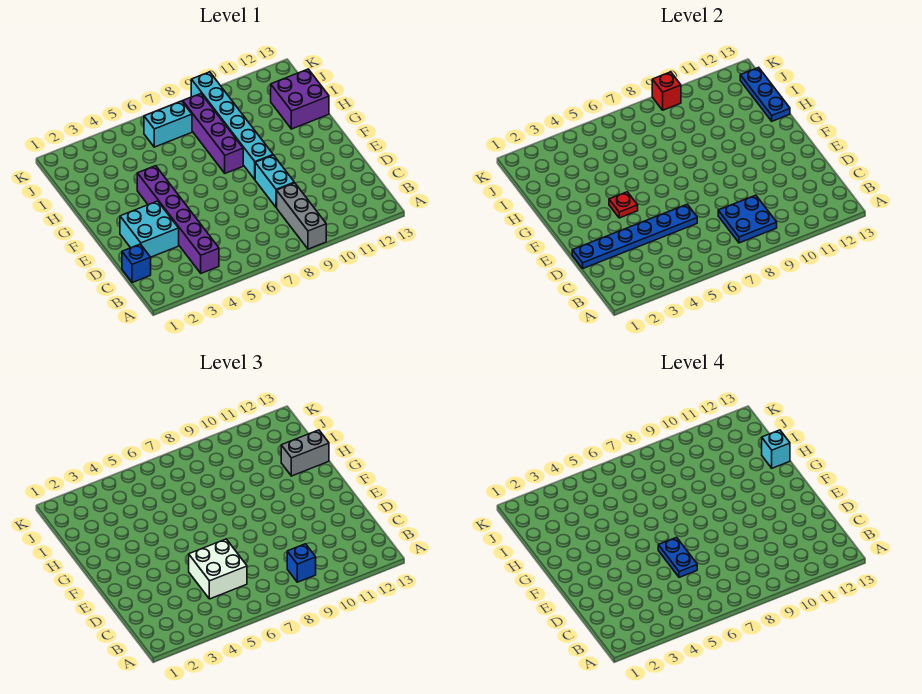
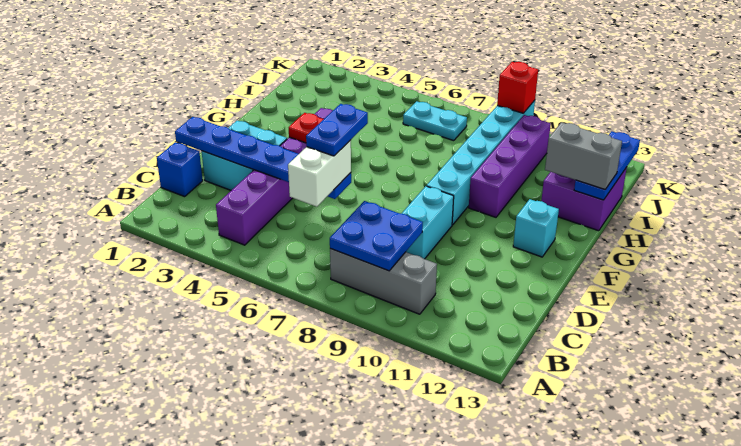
grey brick A9:C9 level 1 -> grey brick B8:B10 level 1
blue brick B9 level 3 -> none
white brick C5:D6 level 3 -> white brick C6:D6 level 3
purple brick G8:J8 level 1 -> purple brick G10:J10 level 1
cyan brick H13 level 4 -> cyan brick F12 level 1
cyan brick J6:J7 level 1 -> cyan plate J6:J7 level 1

